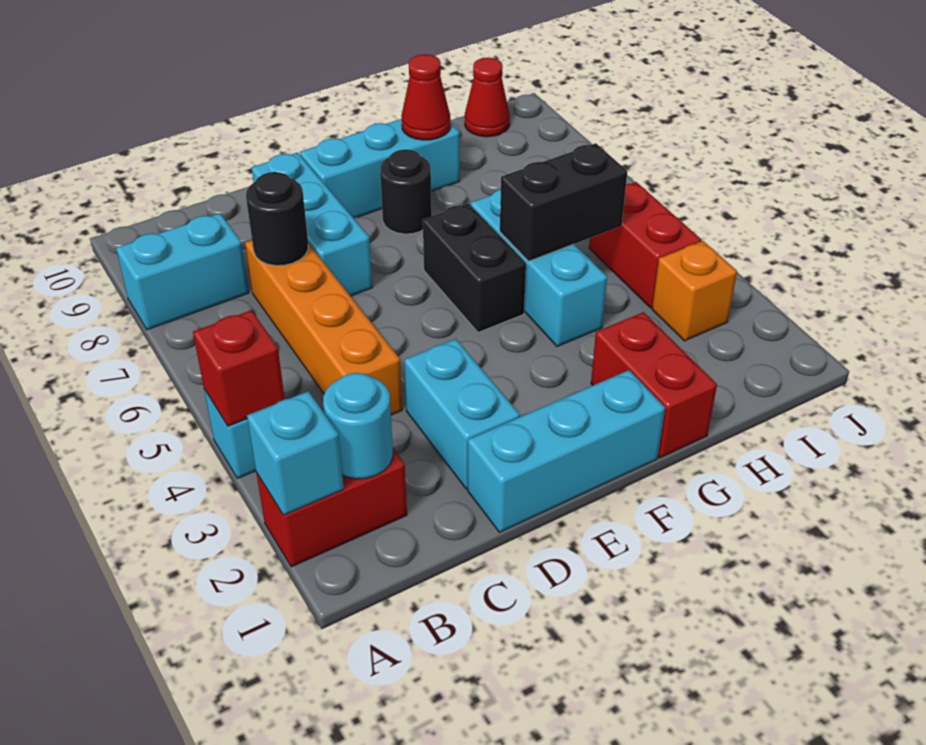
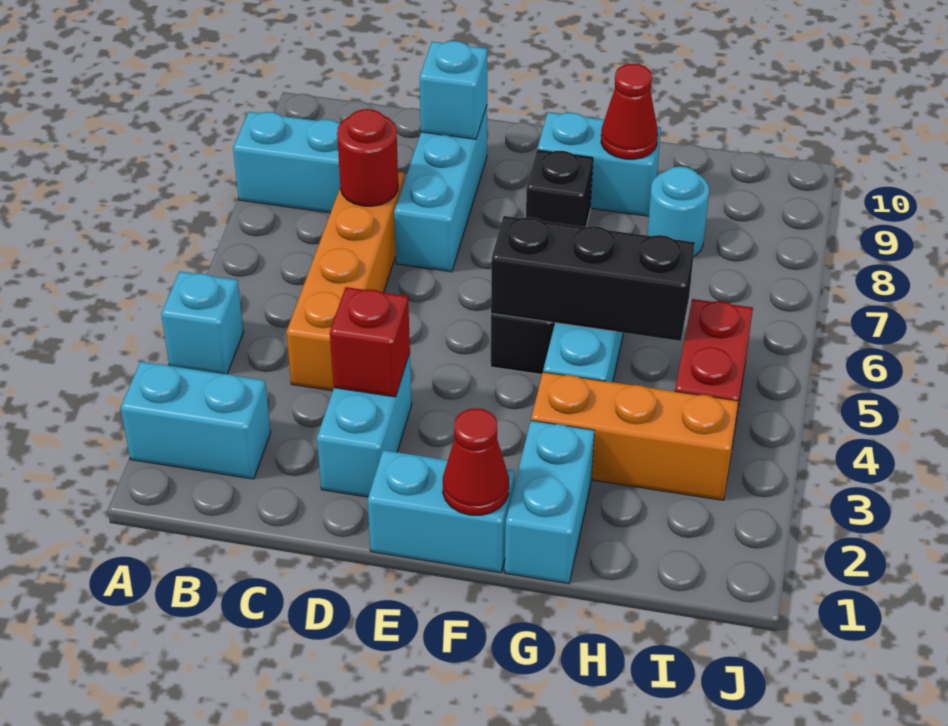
red brick A2:B2 level 1 -> cyan brick A2:B2 level 1
cyan brick A2 level 2 -> cyan brick D9 level 2
red brick A4 level 2 -> red brick D3 level 2
cyan round brick B2 level 2 -> cyan round brick H8 level 1
black round brick C7 level 2 -> red round brick C7 level 2
cyan brick D1:F1 level 1 -> cyan brick E1:F1 level 1
cyan brick E9:G9 level 1 -> cyan brick F9:G9 level 1
black round brick F8 level 1 -> black brick F8 level 1
red brick G1:G2 level 1 -> cyan brick G1:G2 level 1
black brick G5:H5 level 2 -> black brick F5:H5 level 2
orange brick I3 level 1 -> orange brick G3:I3 level 1
red cone I10 level 1 -> red cone F1 level 2

